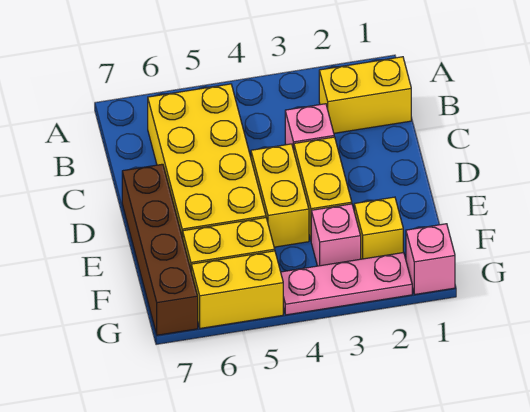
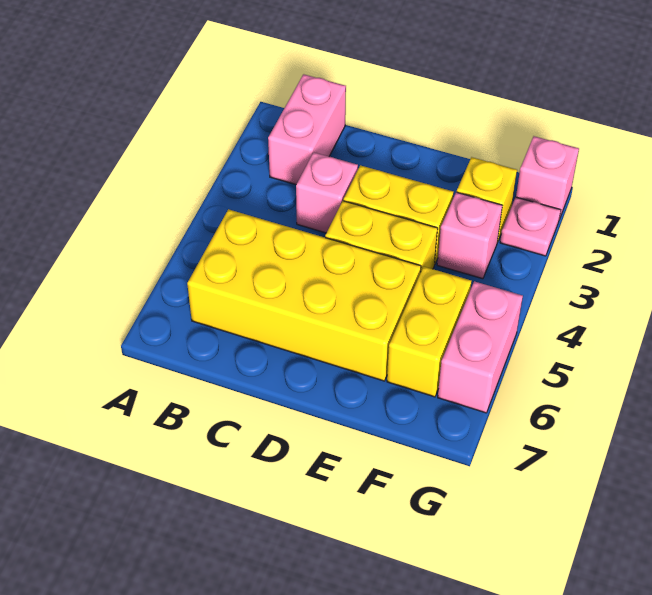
yellow brick B1:B2 level 1 -> pink brick B1:B2 level 1
brown brick D7:G7 level 1 -> none
pink plate G2:G4 level 1 -> pink plate G2 level 1
yellow brick G5:G6 level 1 -> pink brick G5:G6 level 1

